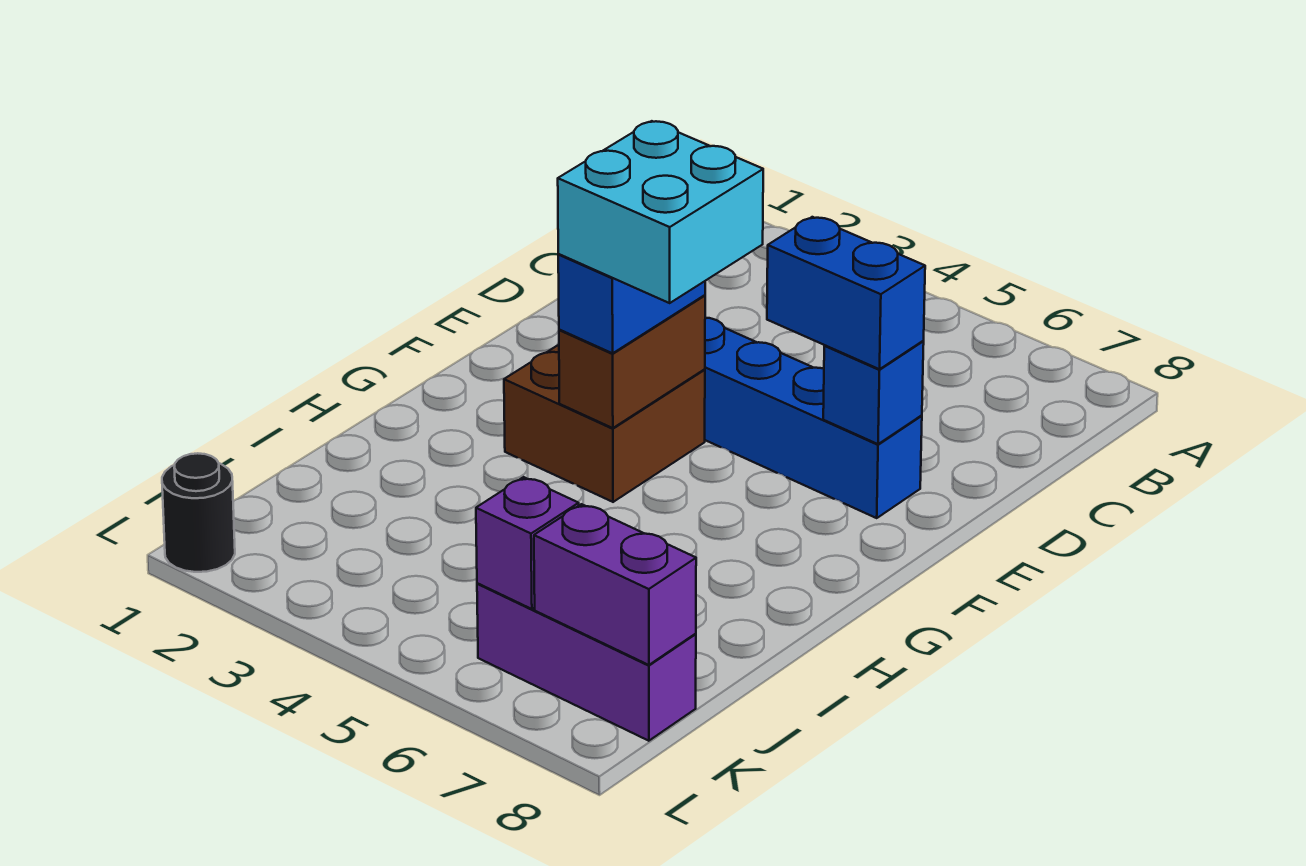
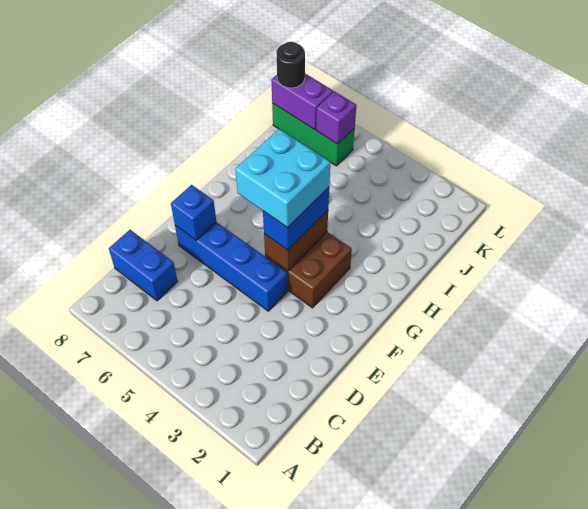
blue brick E6:E7 level 3 -> blue brick C7:C8 level 1
purple brick K6:K8 level 1 -> green brick K6:K8 level 1
black round brick L1 level 1 -> black round brick K8 level 3

